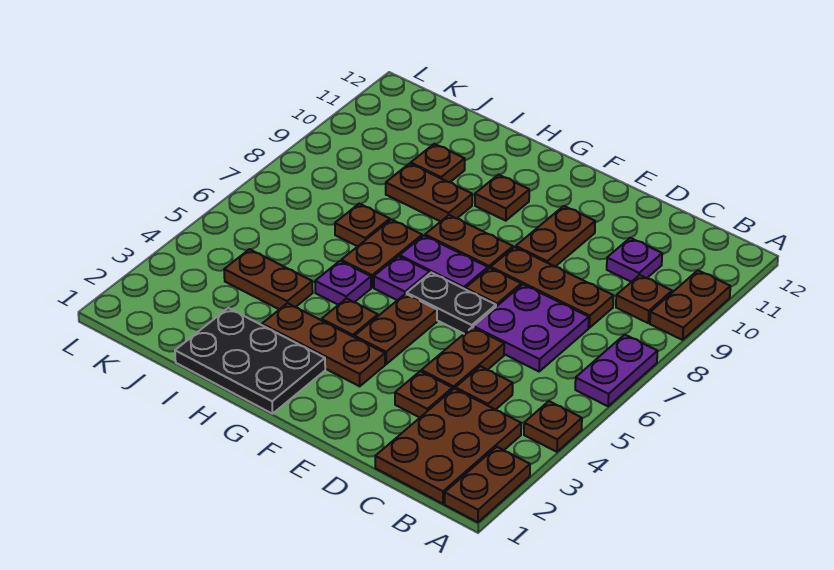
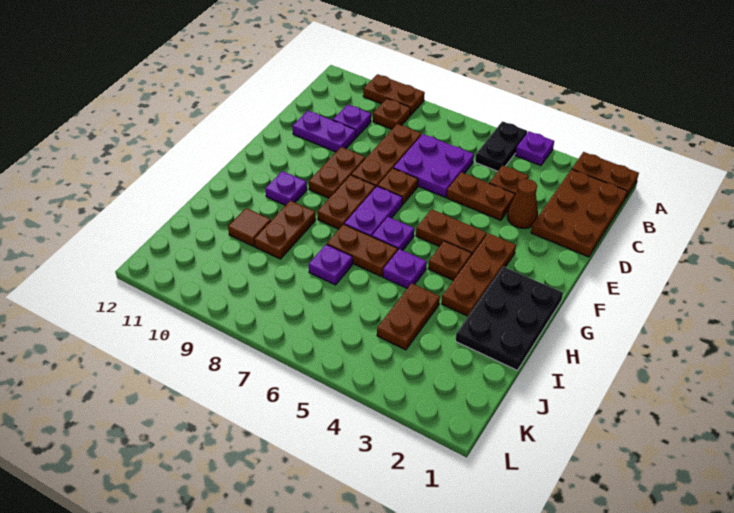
brown plate A4 level 1 -> purple plate A4 level 1
purple plate A6:A7 level 1 -> purple plate D10:D11 level 1
brown plate B1:C3 level 1 -> brown plate B1:D2 level 1
brown plate D3 level 1 -> brown cone D3 level 1
black plate E6:F6 level 1 -> black plate A5:B5 level 1
brown plate E9:E10 level 1 -> brown plate E9:F9 level 1
brown plate G10 level 1 -> purple plate G10 level 1
brown plate I7 level 1 -> purple plate I7 level 1
brown plate I10 level 1 -> brown tile I10 level 1

